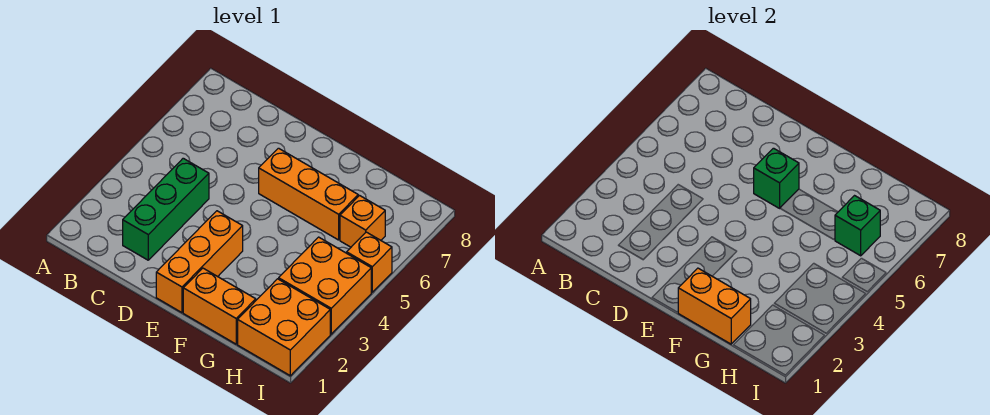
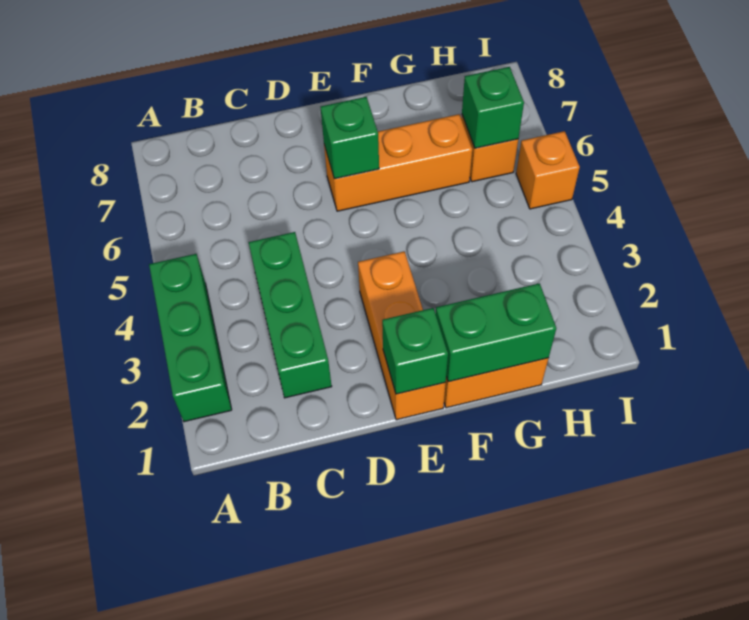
none -> green brick A2:A4 level 1
none -> green brick E1 level 2
orange brick F1:G1 level 2 -> green brick F1:G1 level 2
orange brick H1:I2 level 1 -> none
orange brick H3:I4 level 1 -> none

